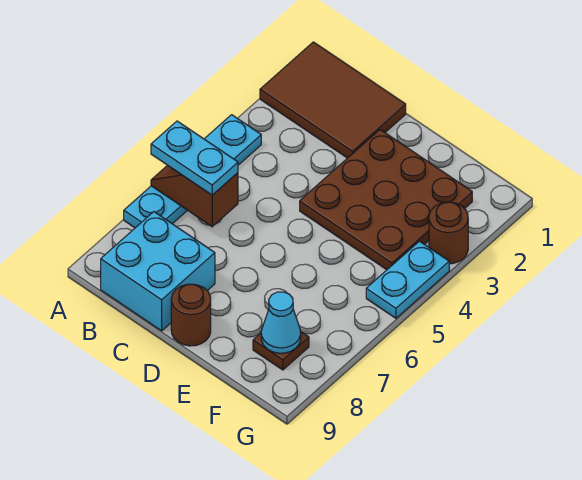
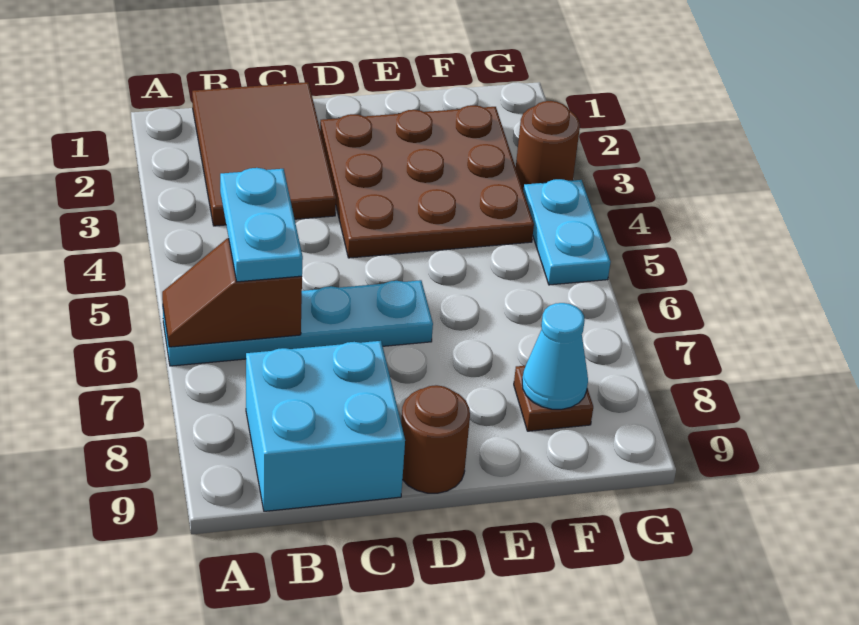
brown tile A1:C2 level 1 -> brown tile B1:C3 level 1
cyan plate A4:A7 level 1 -> cyan plate A6:D6 level 1
cyan plate A6:B6 level 3 -> cyan plate B5:B6 level 3

